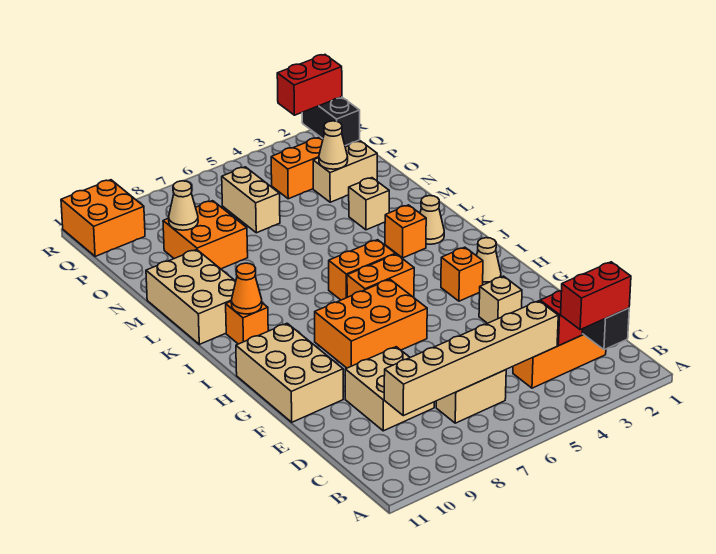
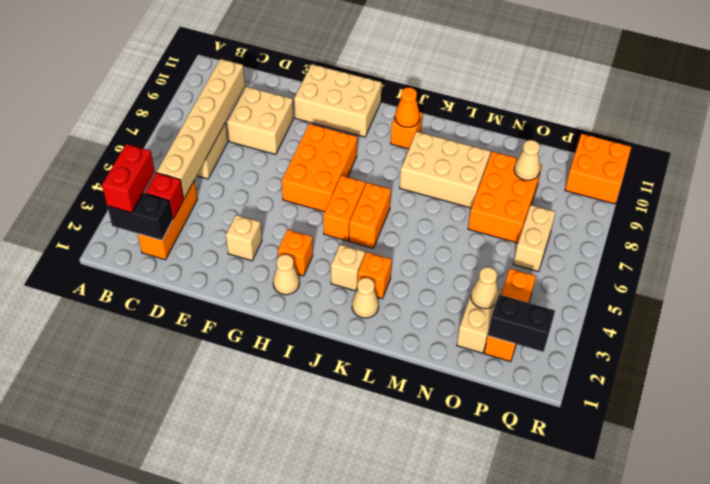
tan brick K10:M11 level 1 -> tan brick K8:M9 level 1
tan brick M3 level 1 -> tan brick J3 level 1
orange brick N8:O9 level 1 -> orange brick N7:O9 level 1
tan brick O6:P6 level 1 -> tan brick P6:P7 level 1
red brick Q2:Q3 level 3 -> none

